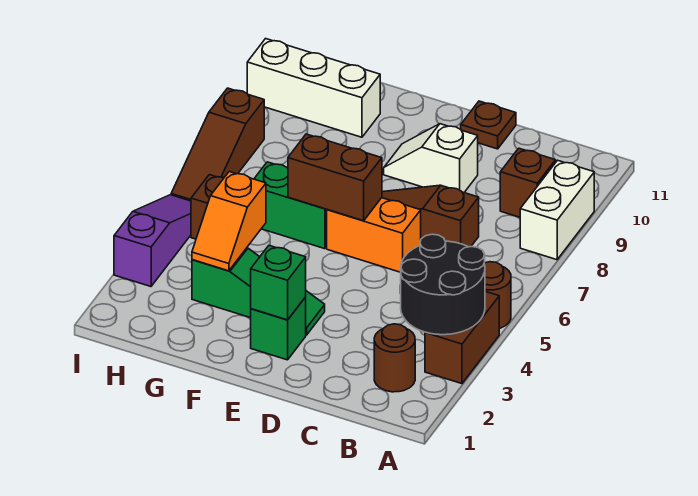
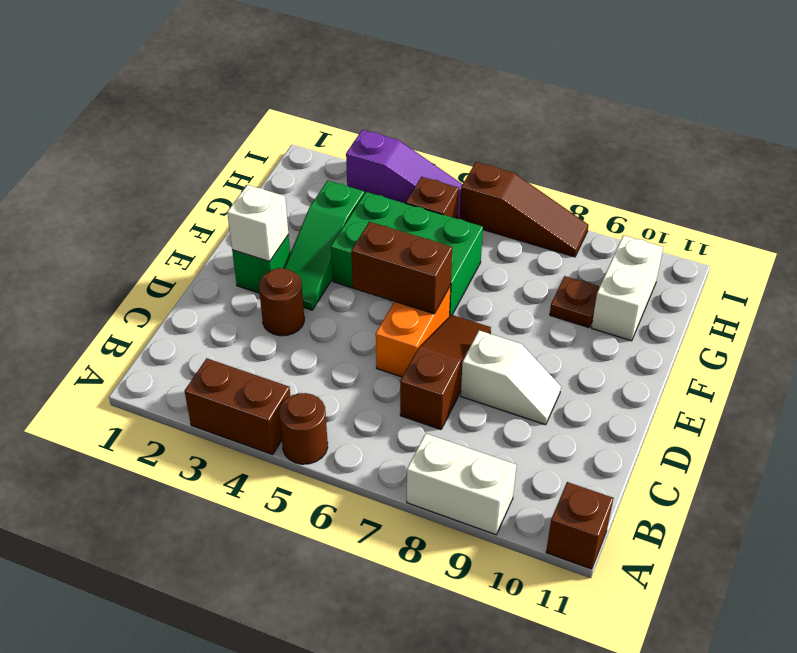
black round brick A3:B4 level 2 -> none
brown round brick B2 level 1 -> brown round brick D3 level 1
brown brick B9 level 1 -> brown brick A11 level 1
white slope D9:E9 level 1 top D -> white slope D8:D9 level 1 top 8
brown plate D11 level 1 -> brown plate G9 level 1
green brick E2 level 2 -> white brick E2 level 2
brown brick E6:F6 level 2 -> brown brick E5:E6 level 2
green brick F6:G6 level 1 -> green brick F4:G6 level 1
orange slope G3:G4 level 2 top 4 -> none
white brick G10:I10 level 1 -> white brick G10:H10 level 1
brown slope I6:I8 level 1 top 8 -> brown slope I6:I8 level 1 top 6

